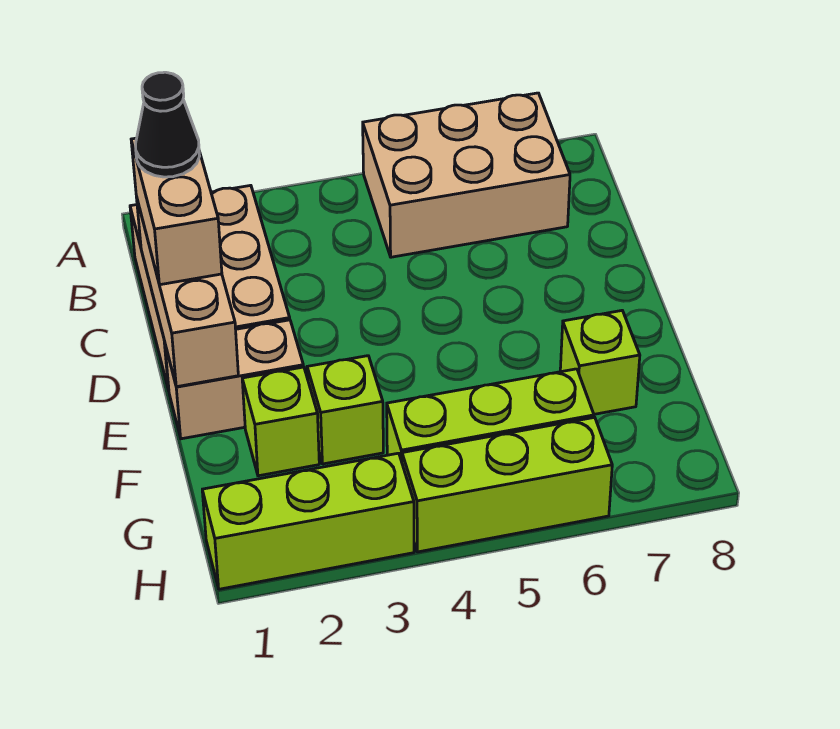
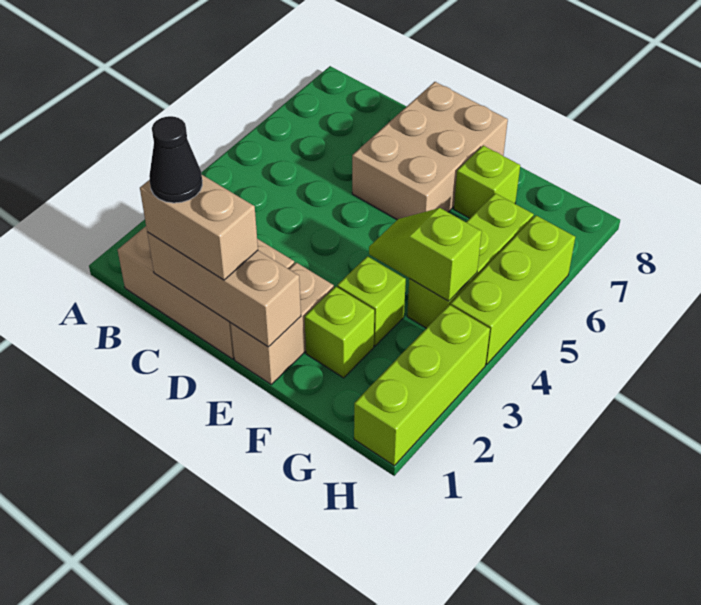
tan brick A5:B7 level 1 -> tan brick D6:E8 level 1
none -> lime slope F4:G4 level 2 top G

